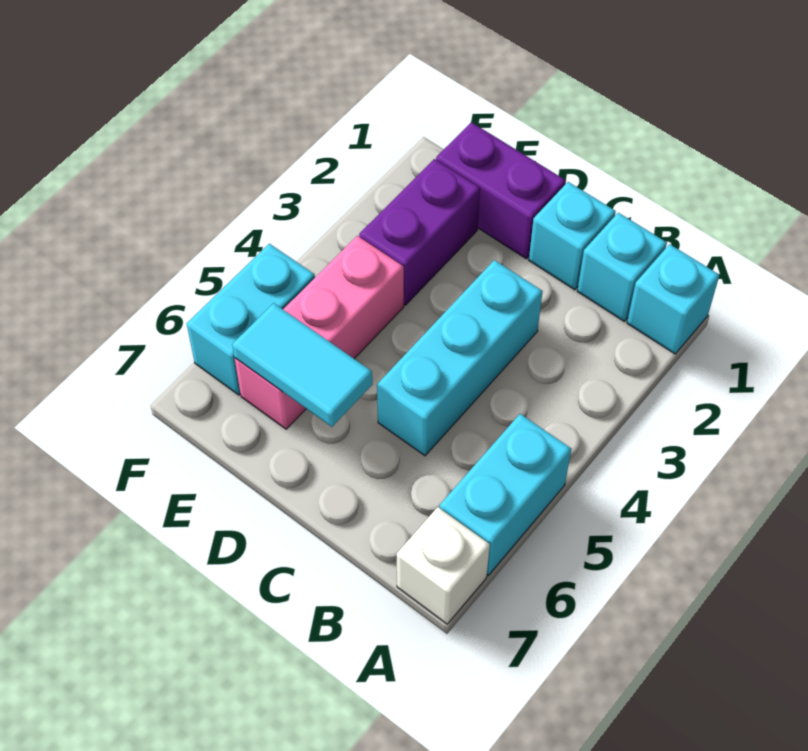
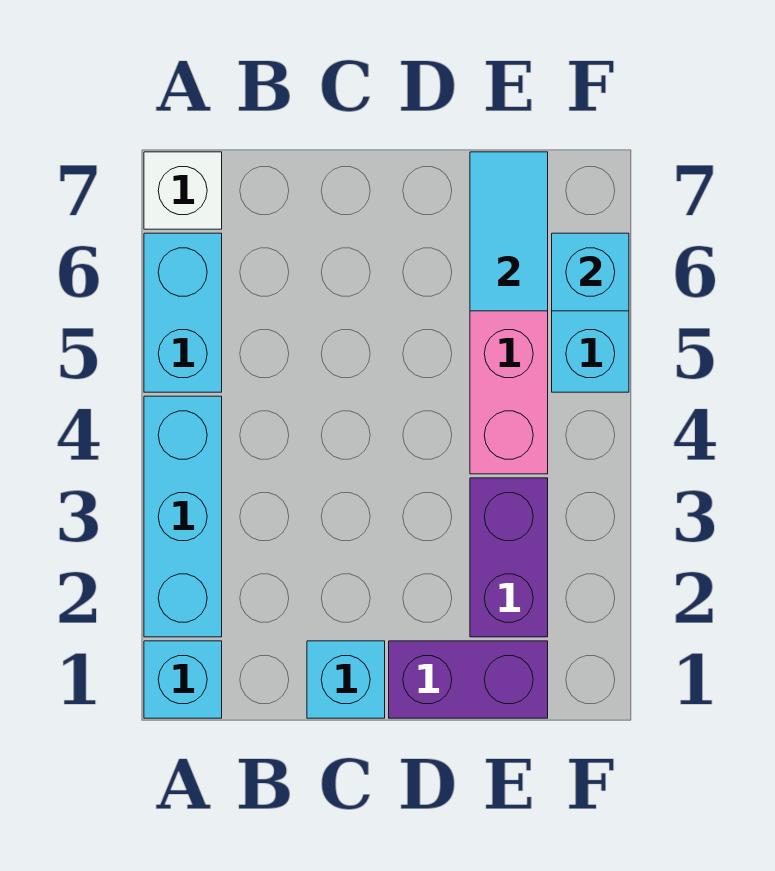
cyan brick B1 level 1 -> cyan brick F6 level 2
cyan brick C3:C5 level 1 -> cyan brick A2:A4 level 1
cyan tile D6:E6 level 2 -> cyan tile E6:E7 level 2

